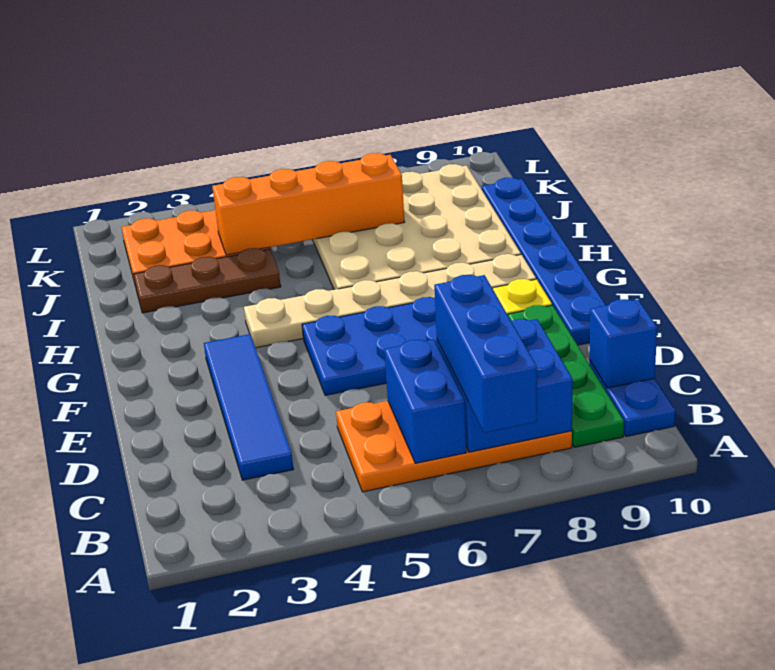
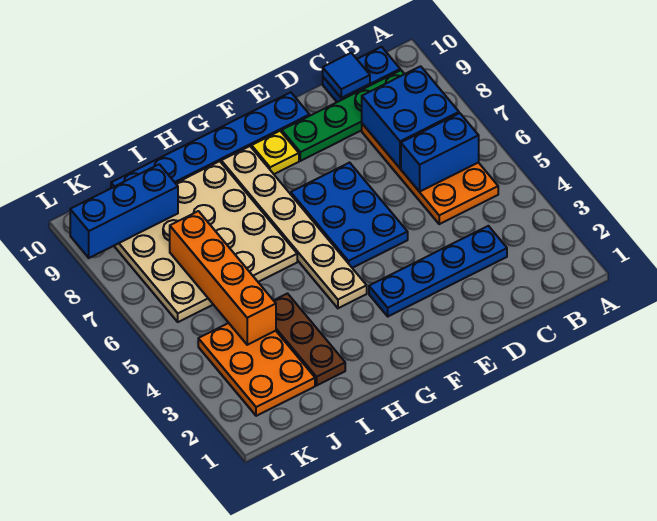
blue brick A7:C7 level 3 -> blue brick J9:L9 level 2
blue tile C3:F3 level 1 -> blue plate C3:F3 level 1
blue brick C10 level 2 -> blue tile C10 level 2

